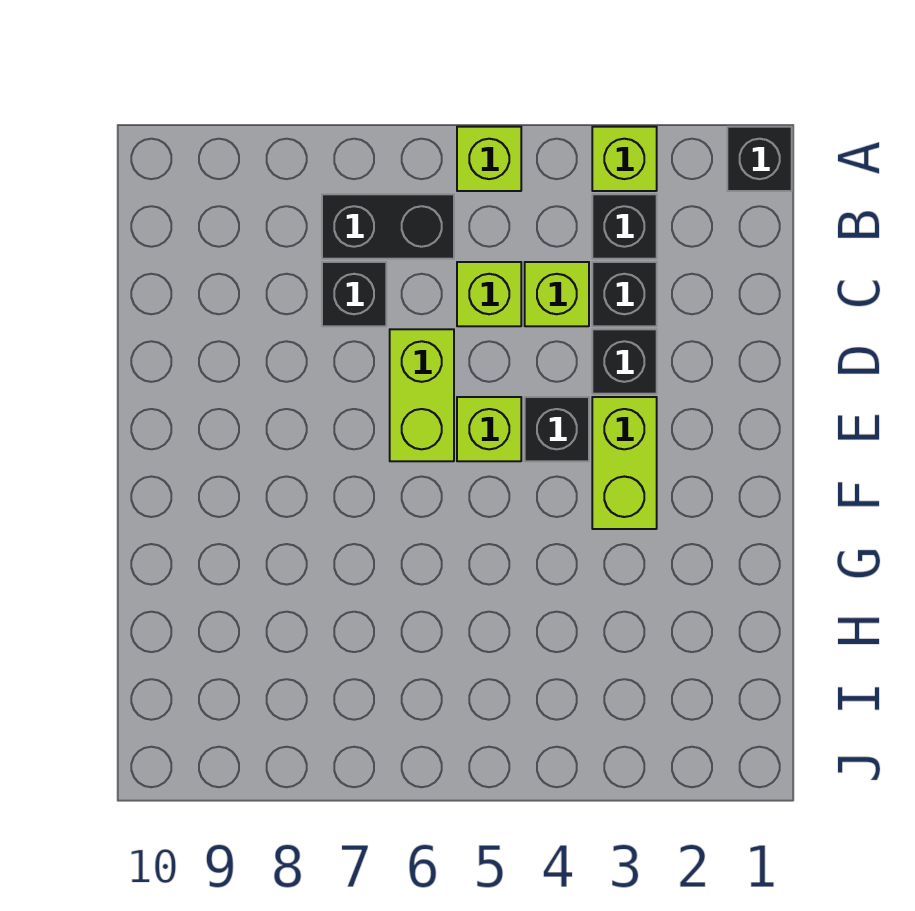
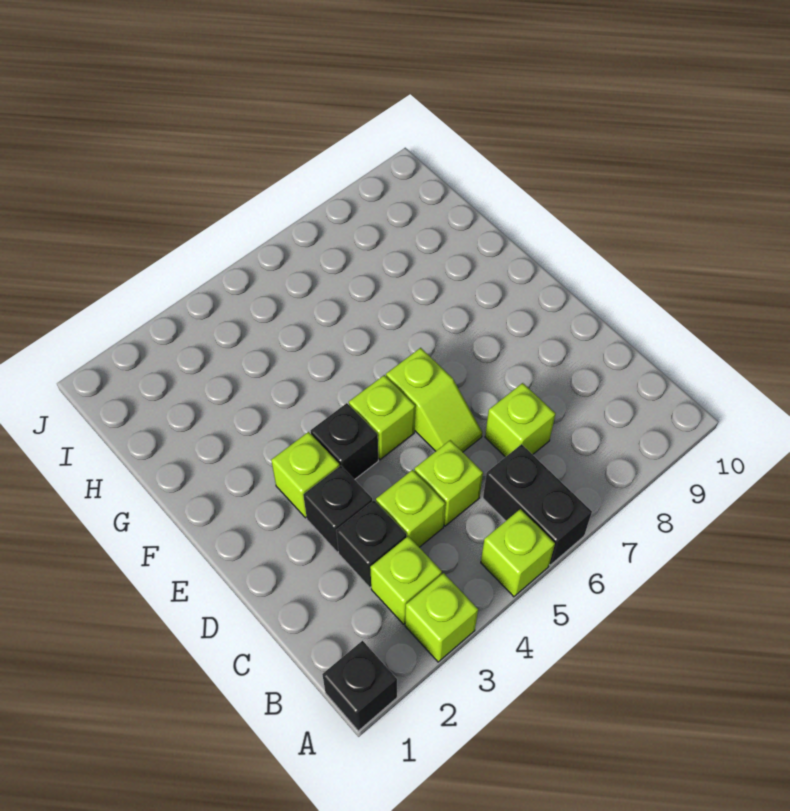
black brick B3 level 1 -> lime brick B3 level 1
black brick B6:B7 level 1 -> black brick A6:B6 level 1
black brick C7 level 1 -> lime brick C7 level 1
lime brick D6:E6 level 1 -> lime slope D6:E6 level 1 top E
lime brick E3:F3 level 1 -> lime brick E3 level 1

